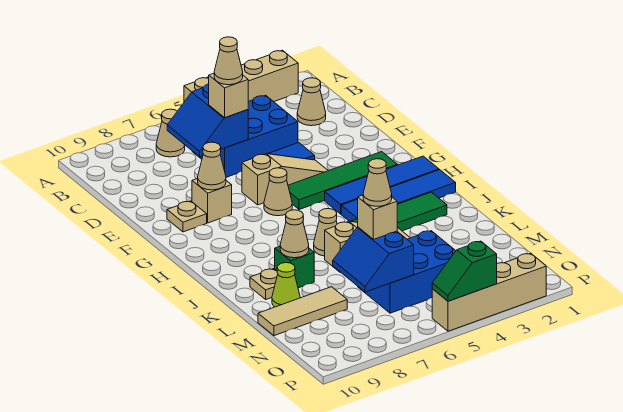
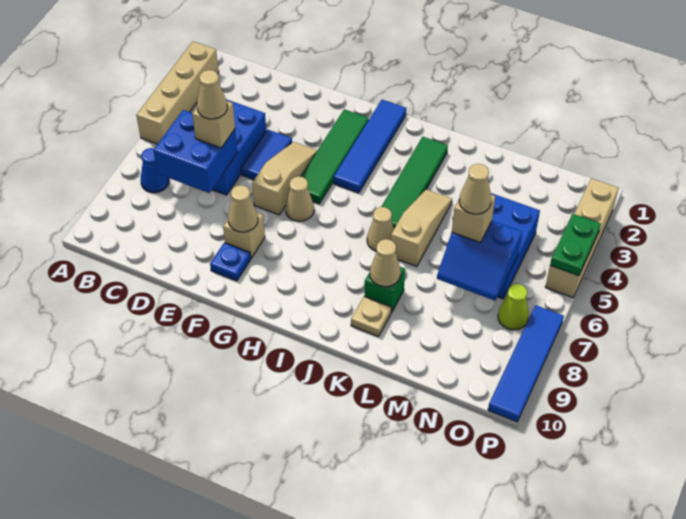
tan cone B7 level 1 -> blue cone B7 level 1
tan cone C2 level 1 -> none
blue slope C6:D7 level 2 top 6 -> blue brick C6:D7 level 2
tan plate F9 level 1 -> blue plate F9 level 1
blue tile I1:I4 level 1 -> blue tile P7:P10 level 1
lime cone L9 level 1 -> lime cone O7 level 1
tan tile M8:M10 level 1 -> none
green slope P4:P5 level 2 top 4 -> green plate P4:P5 level 2

